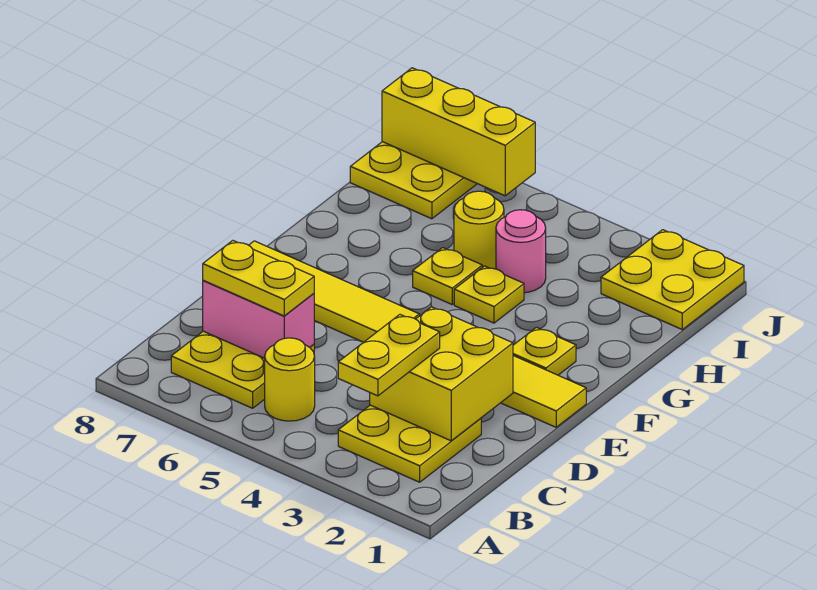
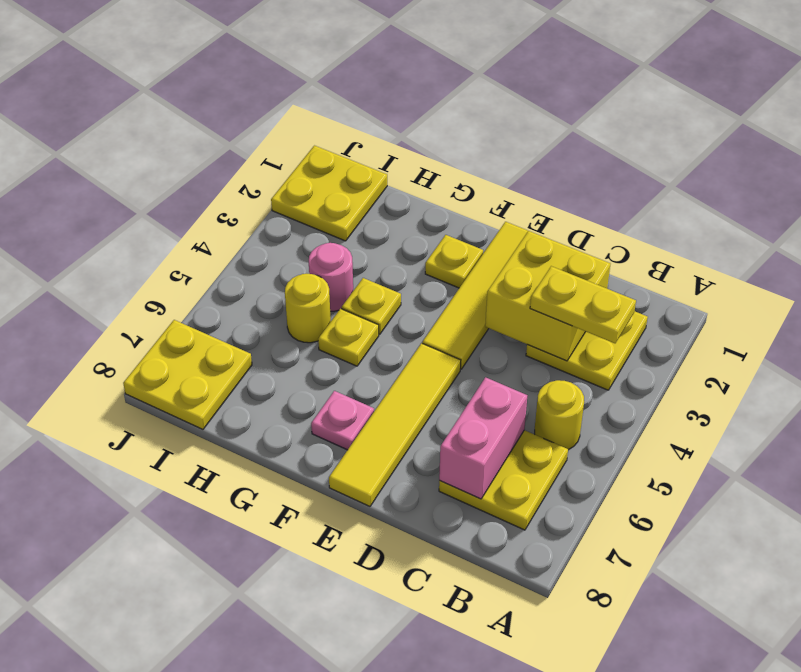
yellow plate C6:C7 level 3 -> none
none -> pink plate F7 level 1
yellow brick J6:J8 level 2 -> none

